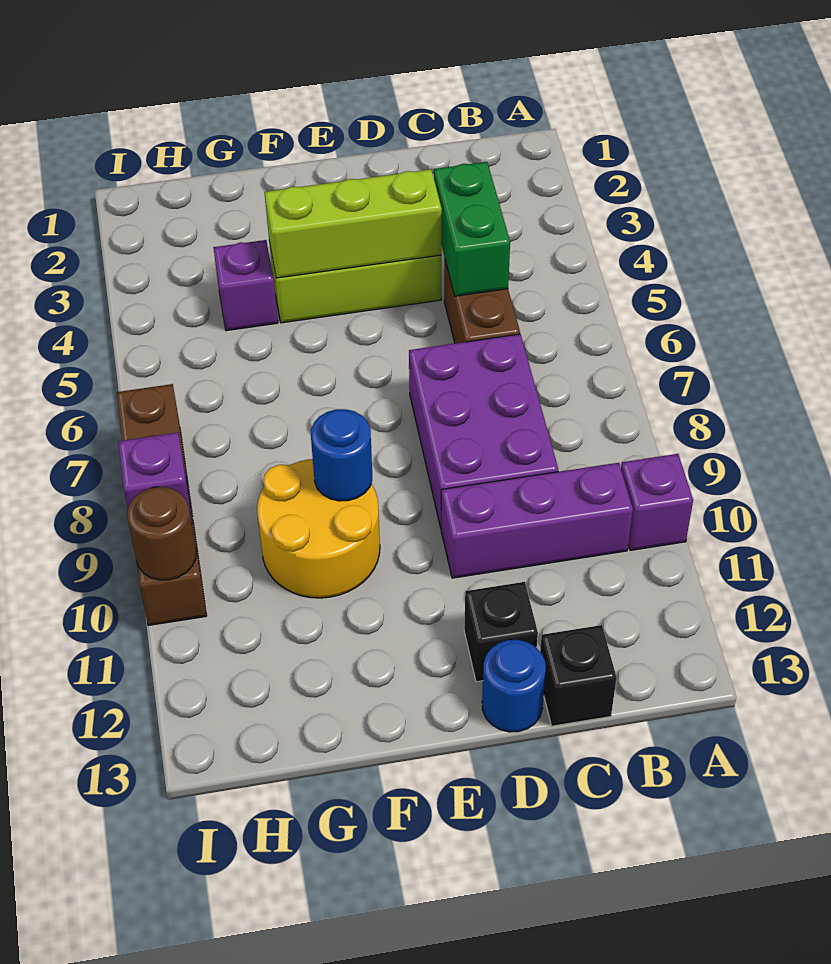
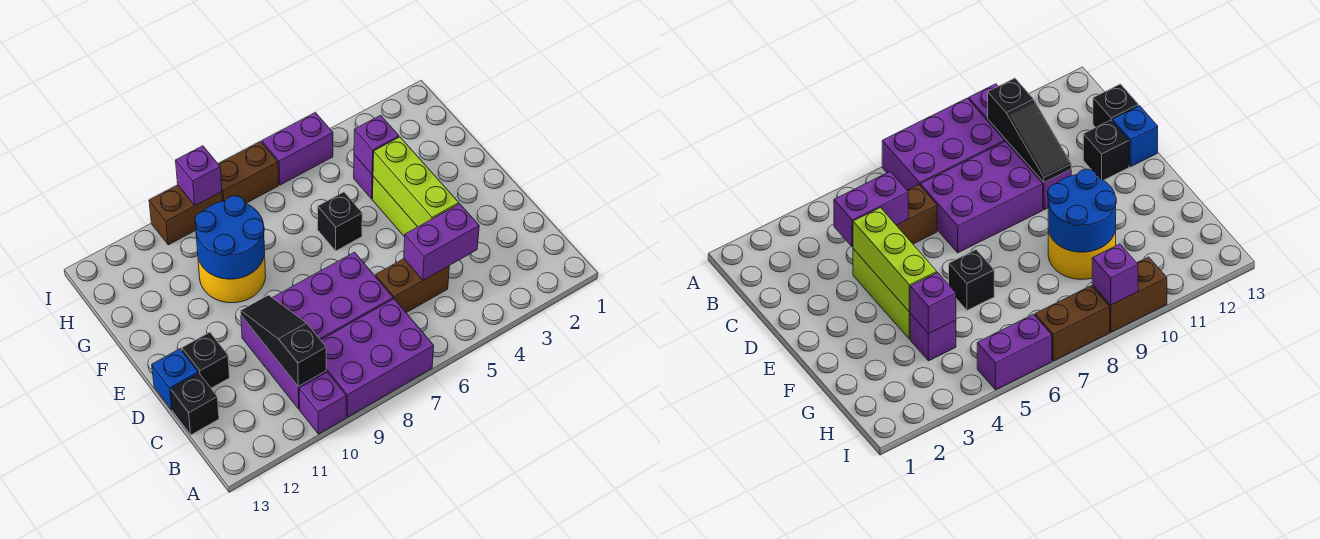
none -> purple brick A7:B9 level 1
none -> black slope B10:D10 level 2 top B
green brick C4:C5 level 2 -> purple brick C4:C5 level 2
blue round brick D13 level 1 -> blue brick D13 level 1
none -> black brick F6 level 1
blue round brick F9 level 2 -> blue round brick F9:G10 level 2
none -> purple brick G4 level 2
none -> purple brick I5:I6 level 1
brown round brick I10 level 2 -> none

